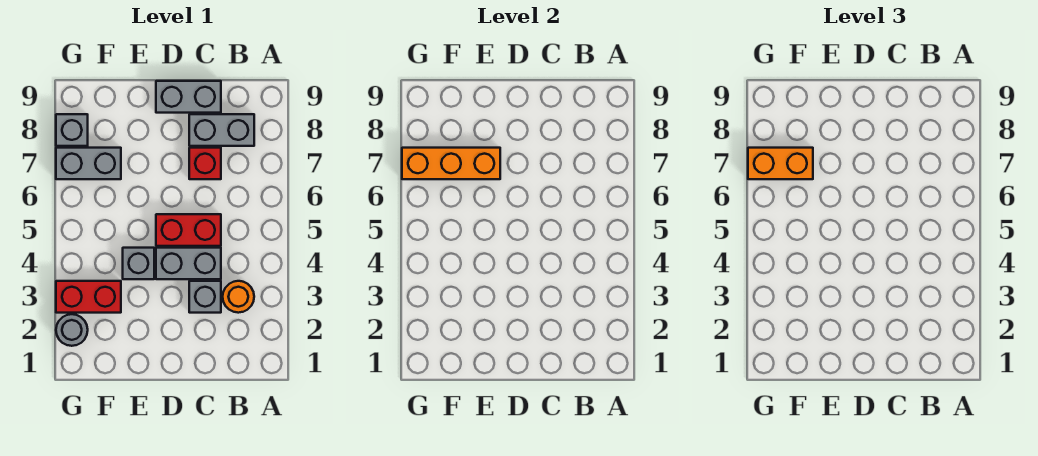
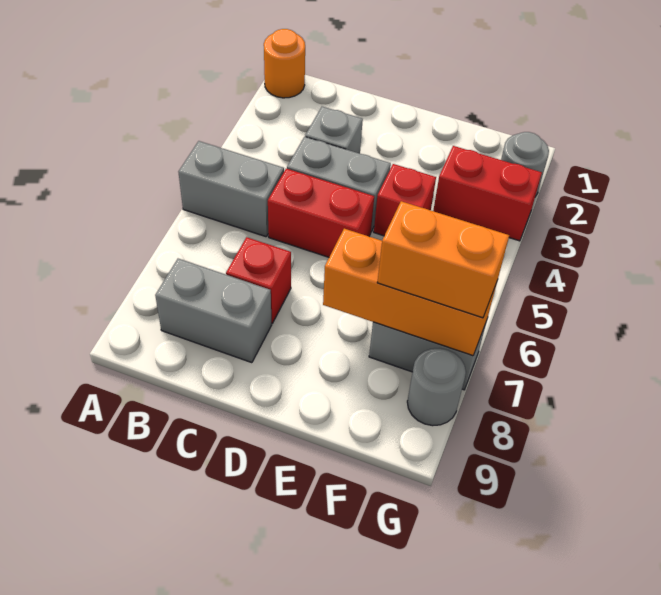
orange round brick B3 level 1 -> orange round brick A1 level 1
grey brick C9:D9 level 1 -> grey brick A5:B5 level 1
grey brick E4 level 1 -> red brick E4 level 1
grey brick G8 level 1 -> grey round brick G8 level 1

